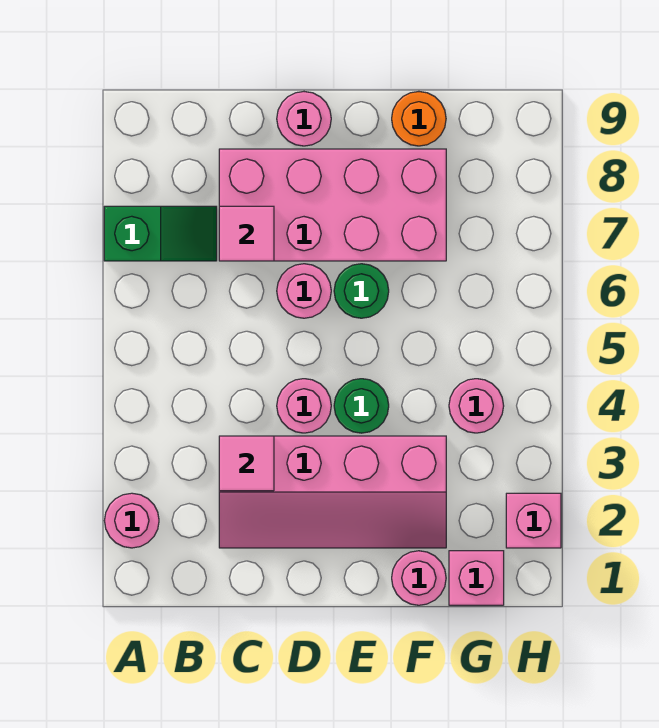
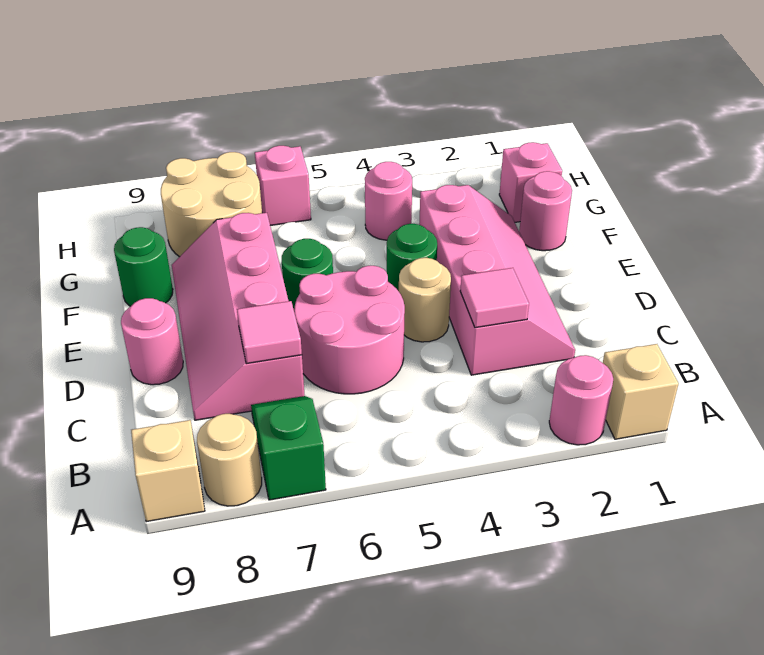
none -> tan brick A1 level 1
none -> tan round brick A8 level 1
none -> tan brick A9 level 1
pink brick C7:F8 level 1 -> pink slope C7:F8 level 1 top 7
pink round brick D4 level 1 -> tan round brick D4 level 1
pink round brick D6 level 1 -> pink round brick C5:D6 level 1
orange round brick F9 level 1 -> green round brick F9 level 1
none -> tan round brick G7:H8 level 1
pink brick H2 level 1 -> pink brick H6 level 1

